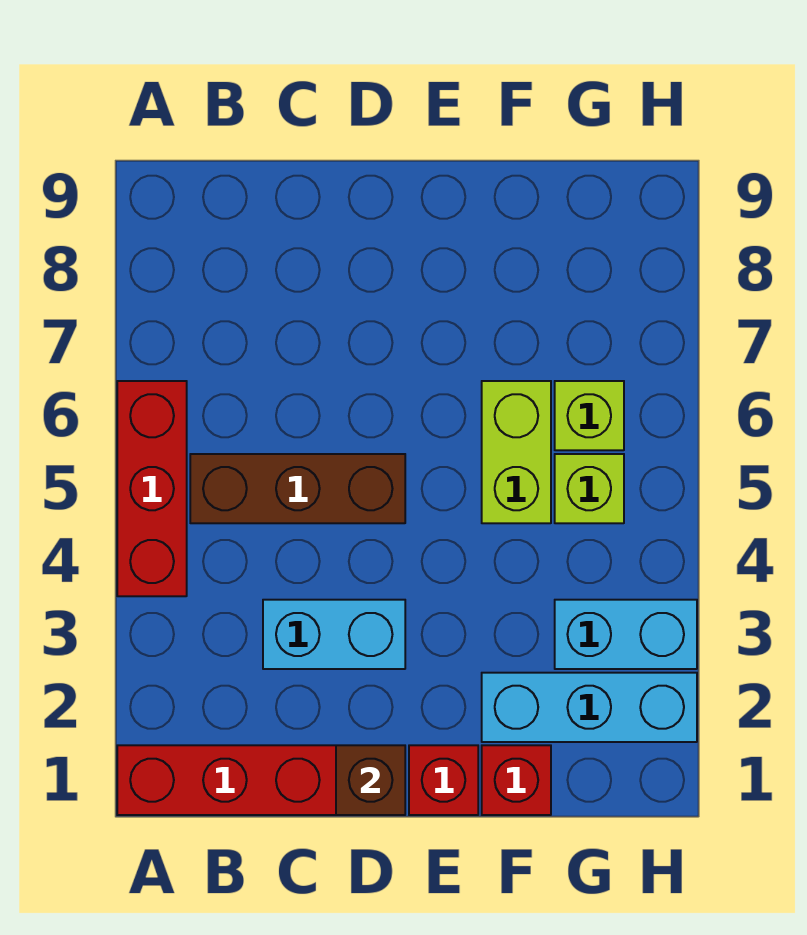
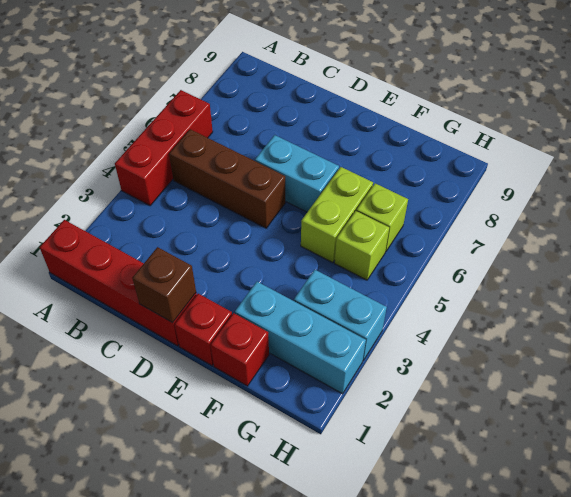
cyan brick C3:D3 level 1 -> cyan brick D6:E6 level 1

